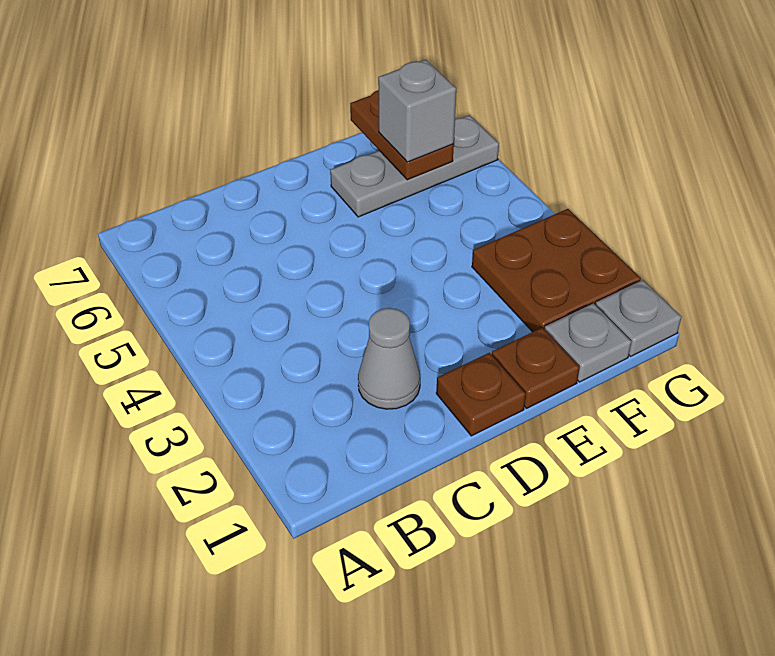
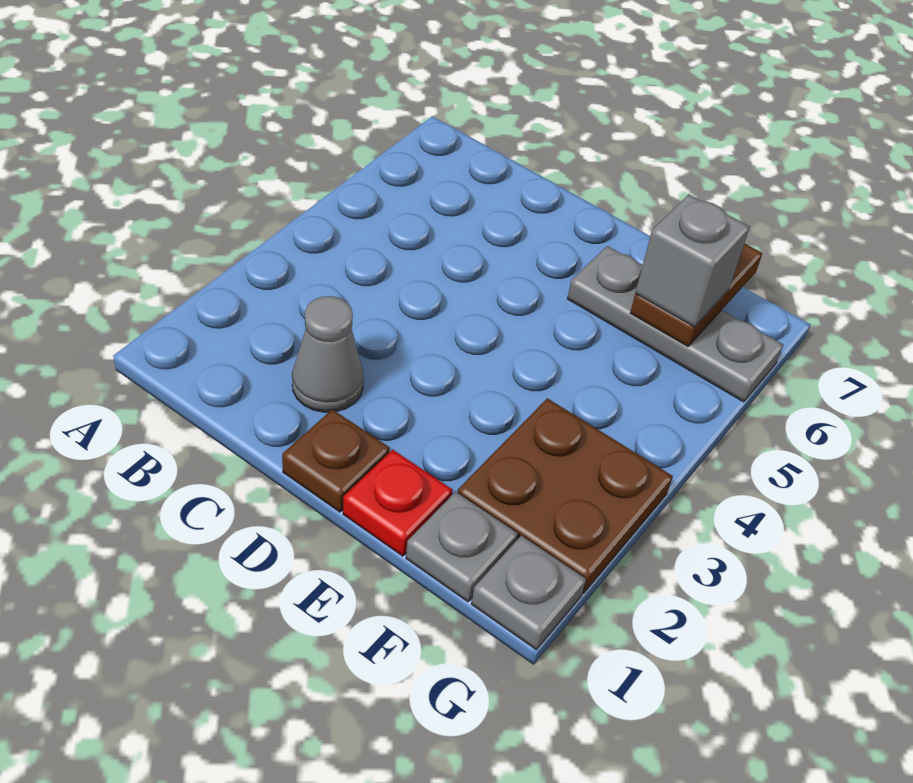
brown plate E1 level 1 -> red plate E1 level 1

